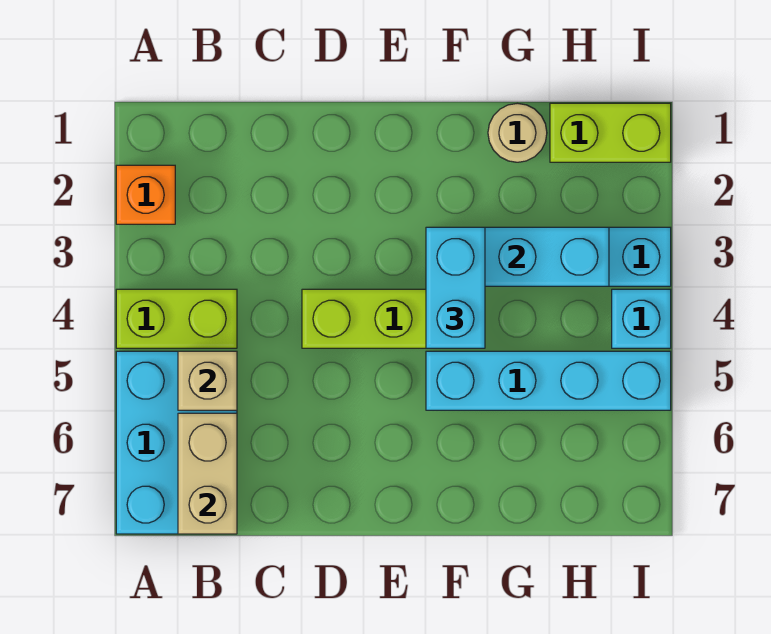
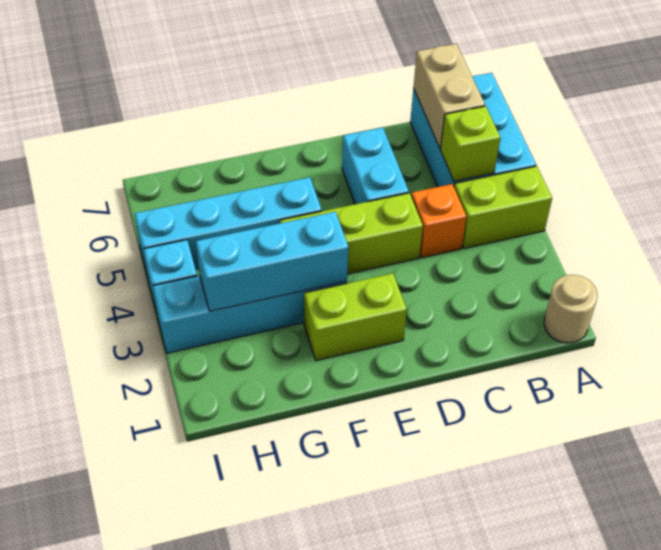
orange brick A2 level 1 -> orange brick C4 level 1
tan brick B5 level 2 -> lime brick B5 level 2
cyan brick F3:F4 level 3 -> cyan brick D5:D6 level 1
tan round brick G1 level 1 -> tan round brick A1 level 1
lime brick H1:I1 level 1 -> lime brick E2:F2 level 1

